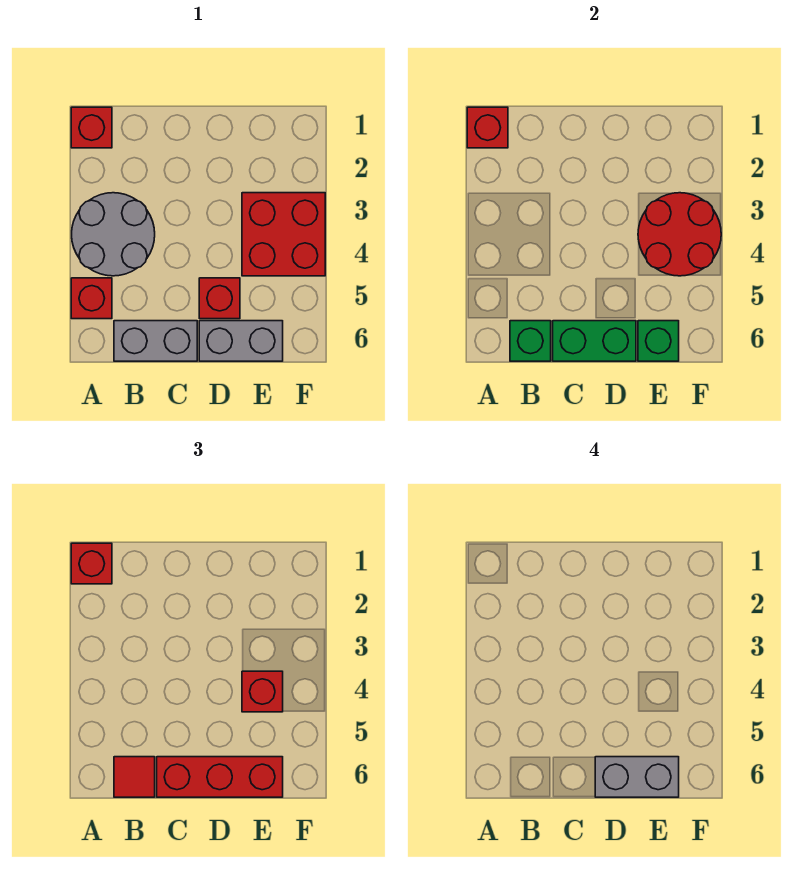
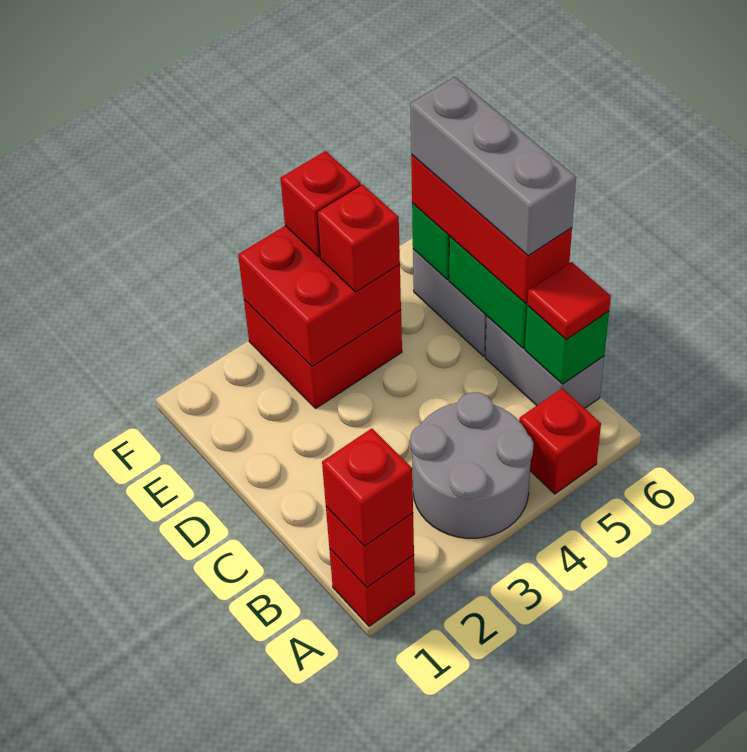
red brick D5 level 1 -> red brick F4 level 3
grey brick D6:E6 level 4 -> grey brick C6:E6 level 4
red round brick E3:F4 level 2 -> red brick E3:F4 level 2

